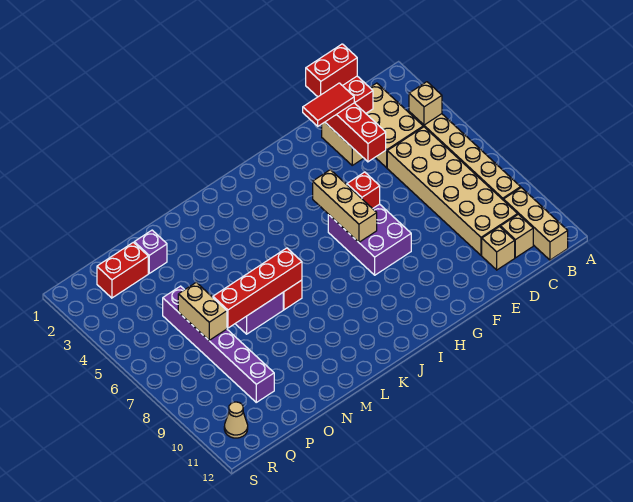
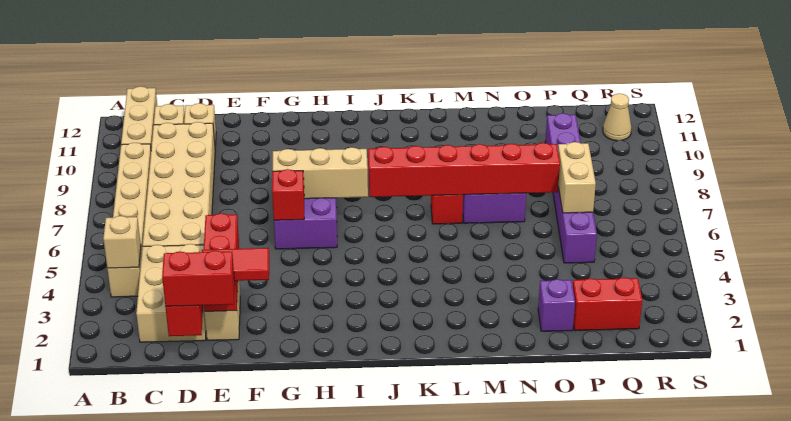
tan brick H5:H7 level 2 -> tan brick G7:I7 level 2
red brick L7:O7 level 2 -> red brick J7:O7 level 2

